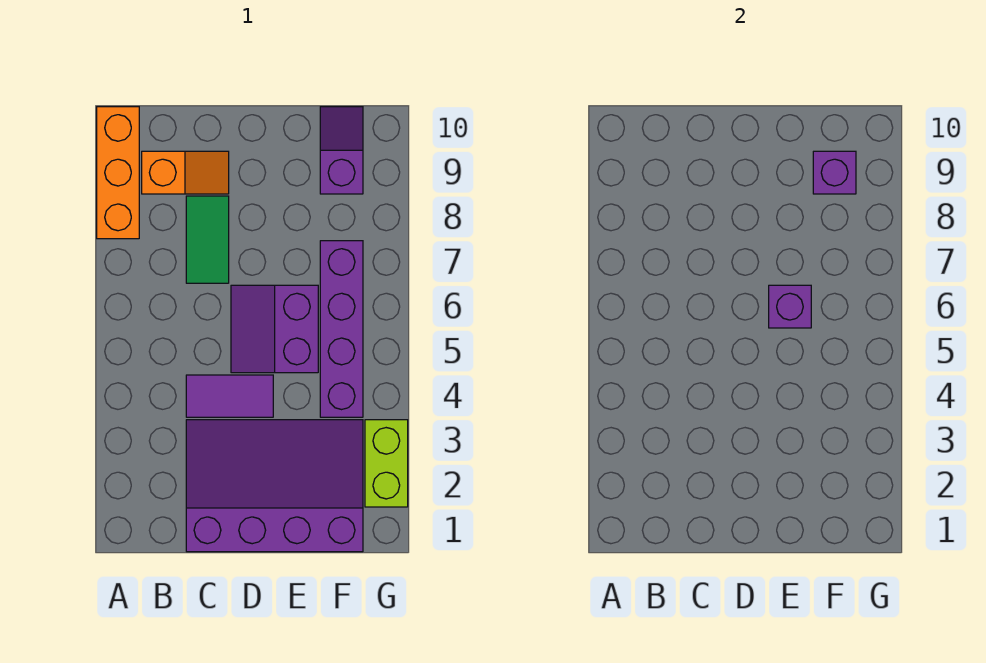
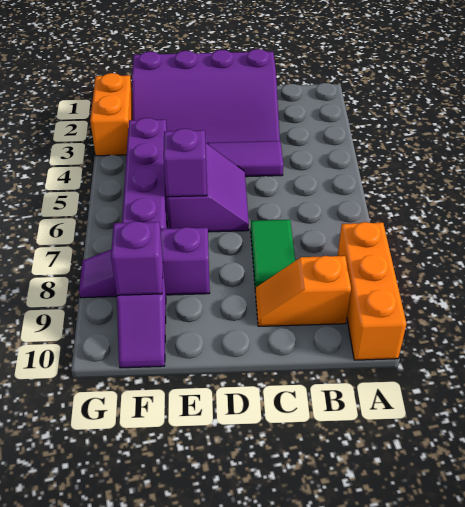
none -> purple slope E8:G8 level 1 top E
lime brick G2:G3 level 1 -> orange brick G2:G3 level 1

